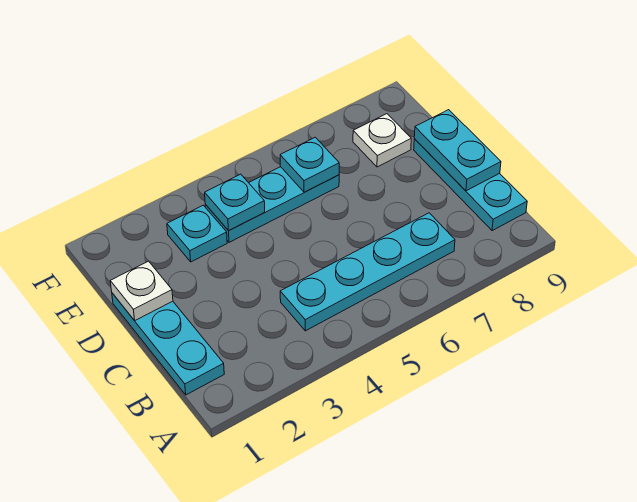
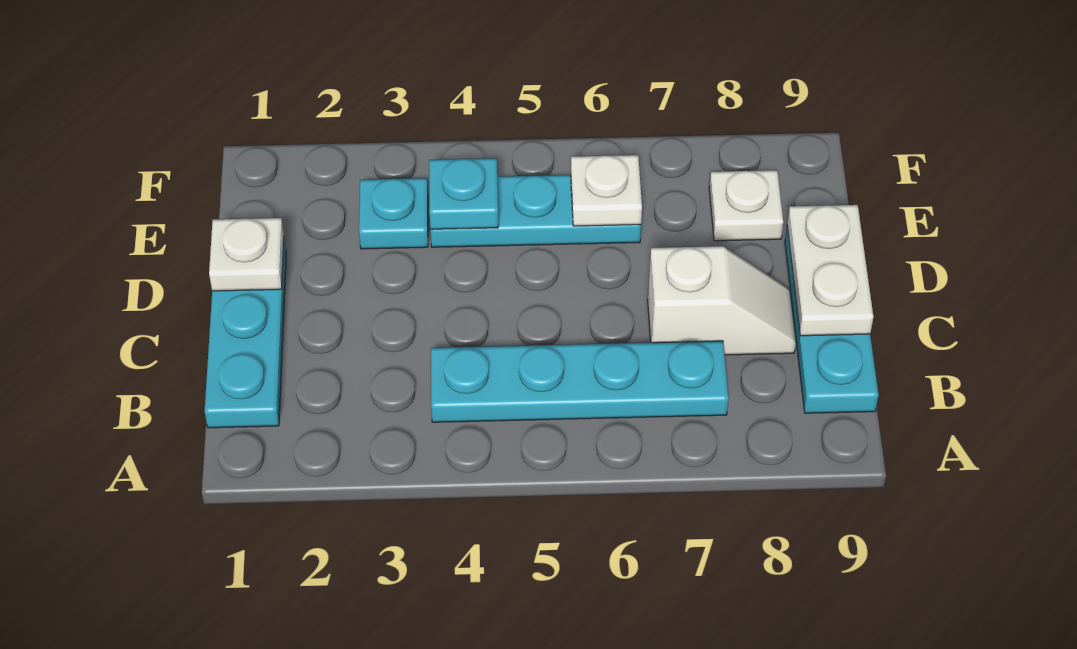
none -> white slope C7:C8 level 1 top 7
cyan plate C9:D9 level 2 -> white plate C9:D9 level 2
cyan plate E6 level 2 -> white plate E6 level 2

